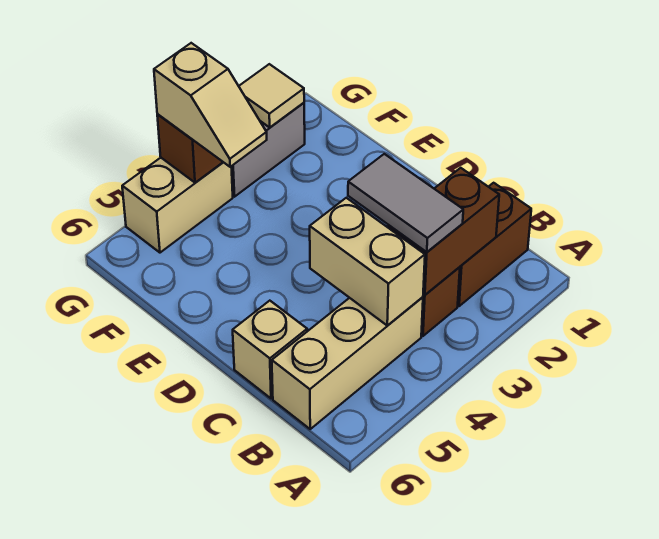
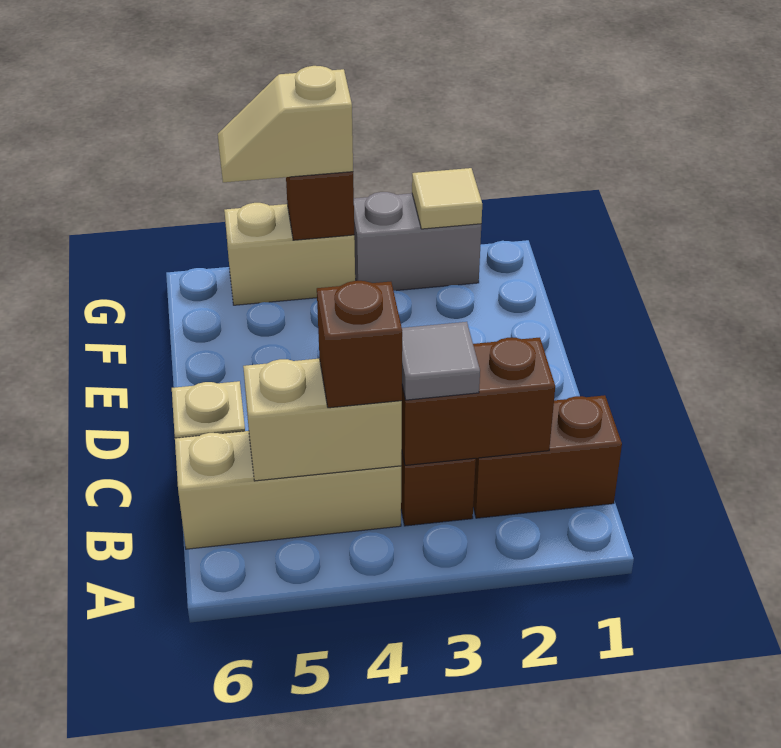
grey tile B3:C3 level 3 -> grey tile B3 level 3
tan brick B4:C4 level 2 -> tan brick B4:B5 level 2
none -> brown brick B4 level 3
tan slope F4:G4 level 3 top G -> tan slope G4:G5 level 3 top 4

